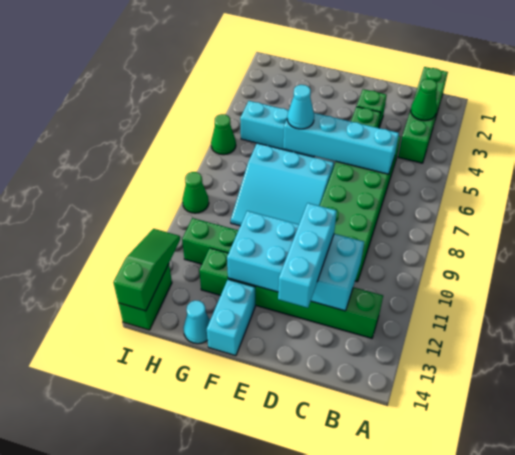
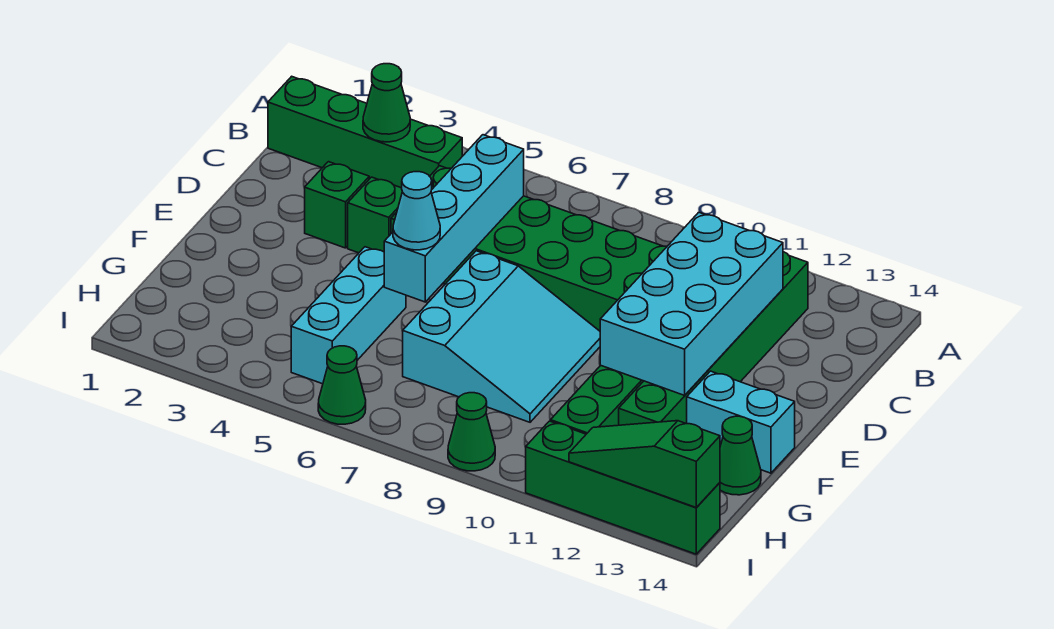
cyan brick D11:D13 level 3 -> none
cyan cone G14 level 1 -> green cone G14 level 1
green brick I13:I14 level 1 -> green brick I11:I14 level 1

